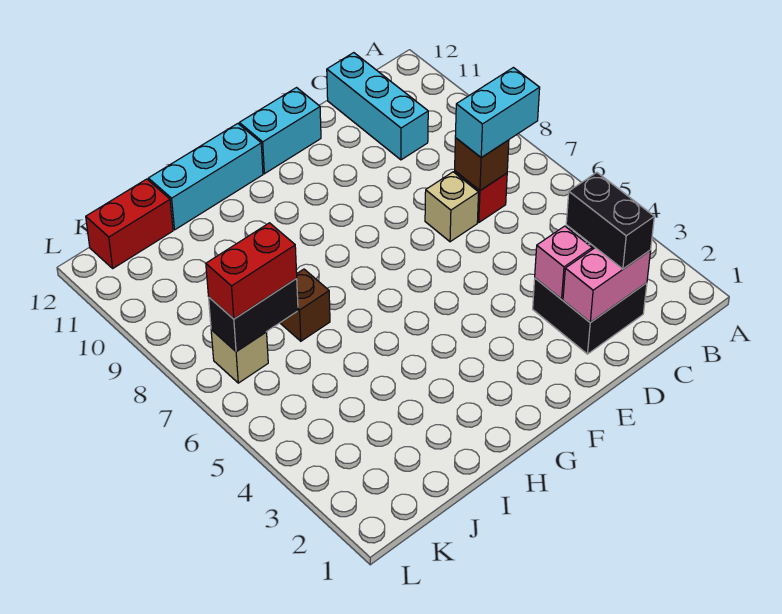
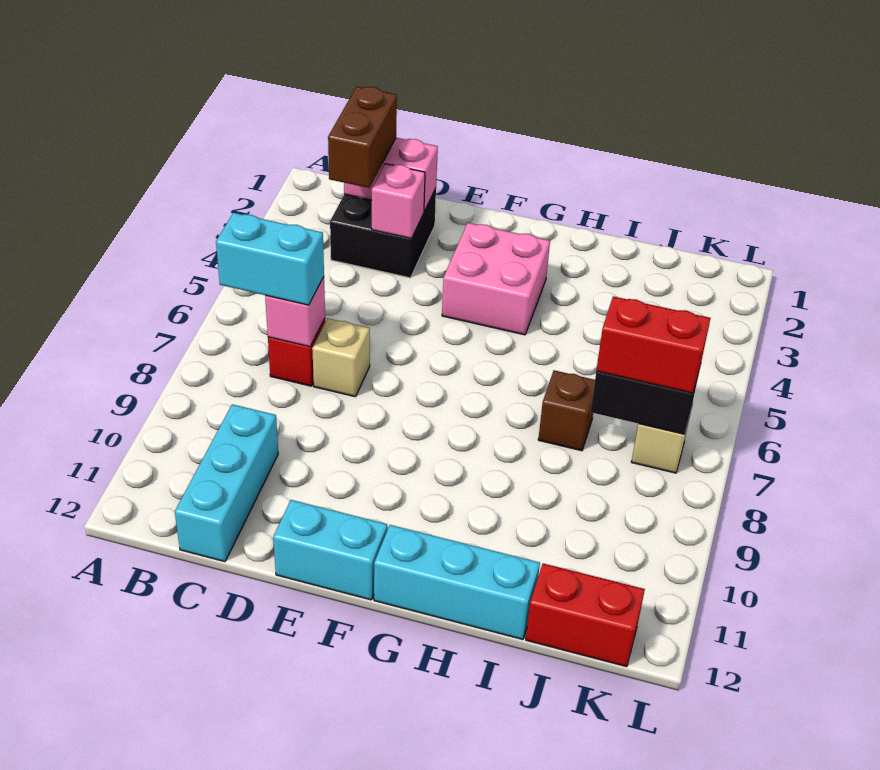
black brick C2:C3 level 3 -> brown brick C2:C3 level 3
brown brick C7 level 2 -> pink brick C7 level 2
none -> pink brick F3:G4 level 1

